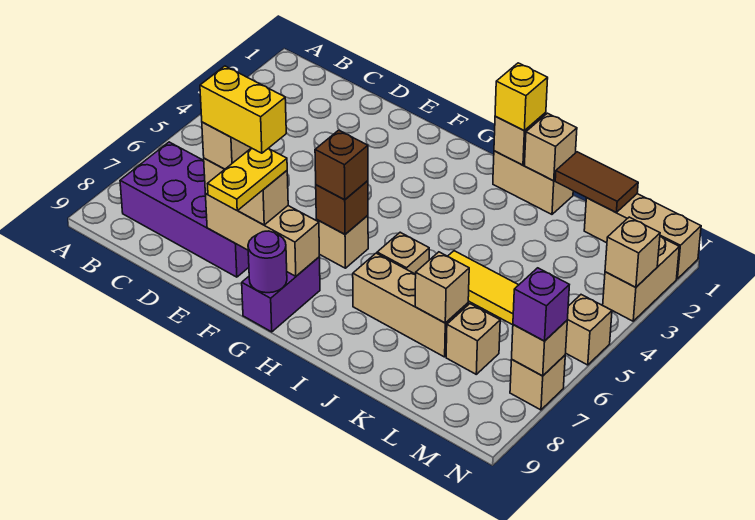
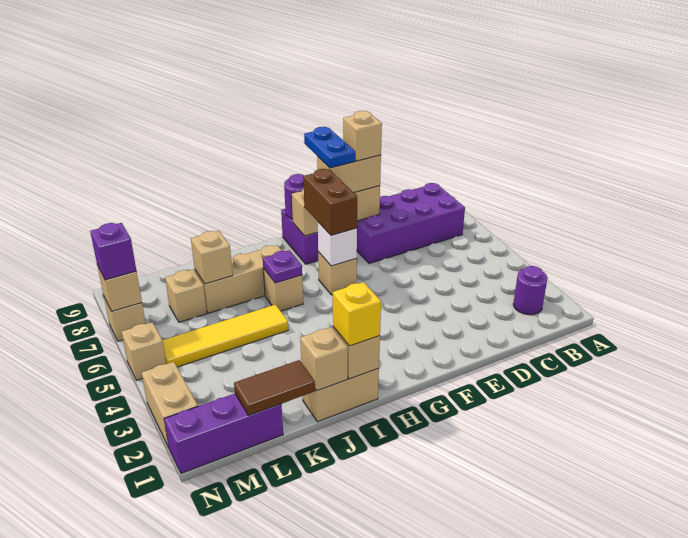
none -> purple round brick B2 level 1
yellow brick E8:F8 level 5 -> none
yellow plate F8:F9 level 4 -> blue plate F8:F9 level 4
brown brick G6 level 2 -> white brick G6 level 2
brown brick G6 level 3 -> brown brick G6:G7 level 3
none -> purple plate I6 level 2
tan brick L1:N1 level 1 -> purple brick L1:N1 level 1
tan brick N3 level 2 -> none

